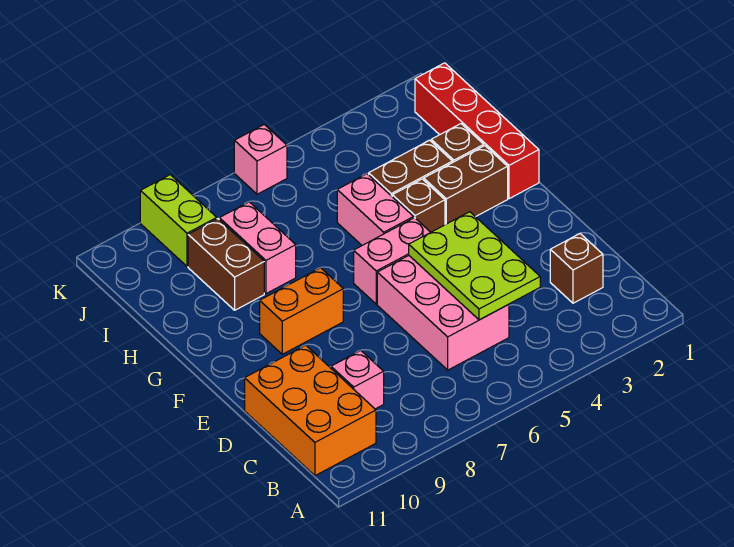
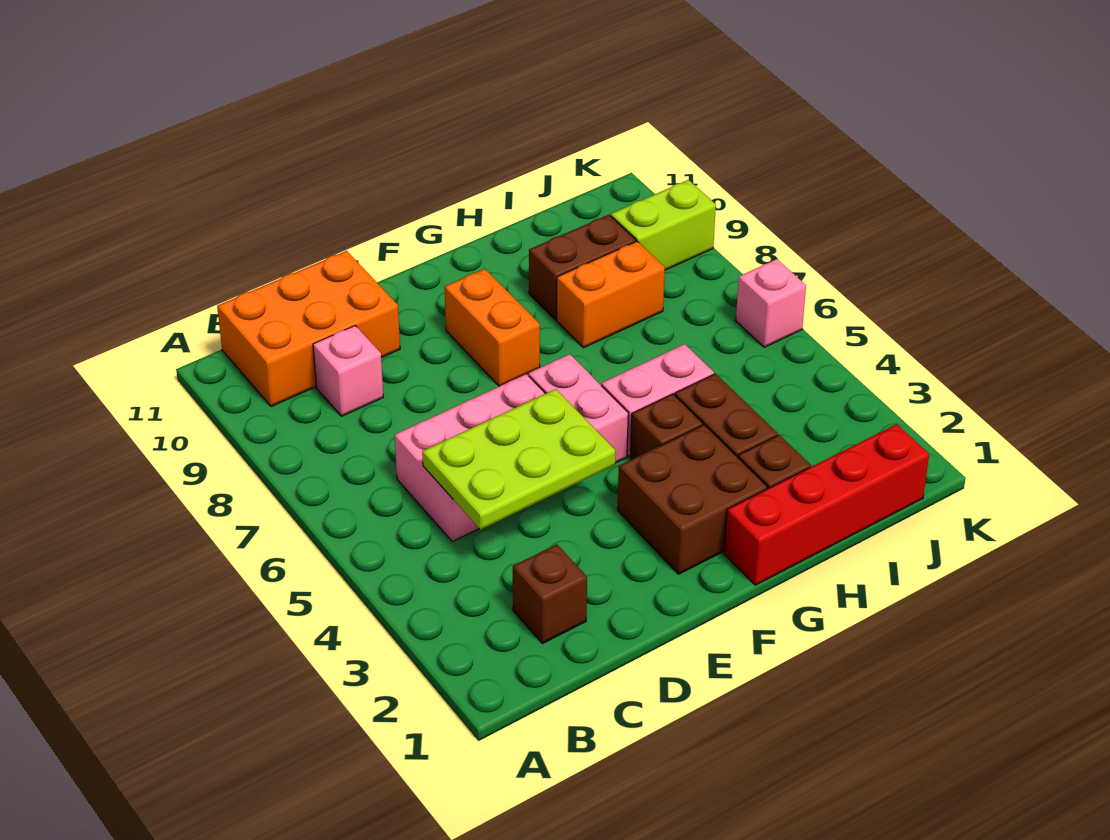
brown brick G2:G3 level 1 -> brown brick F2:G3 level 1
pink brick H8:I8 level 1 -> orange brick H8:I8 level 1

